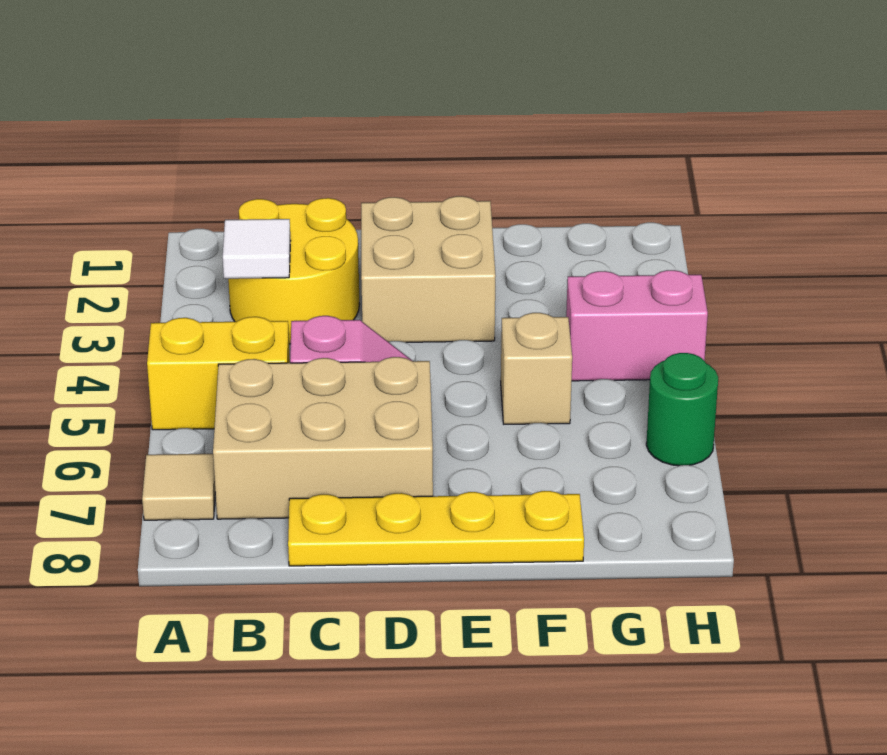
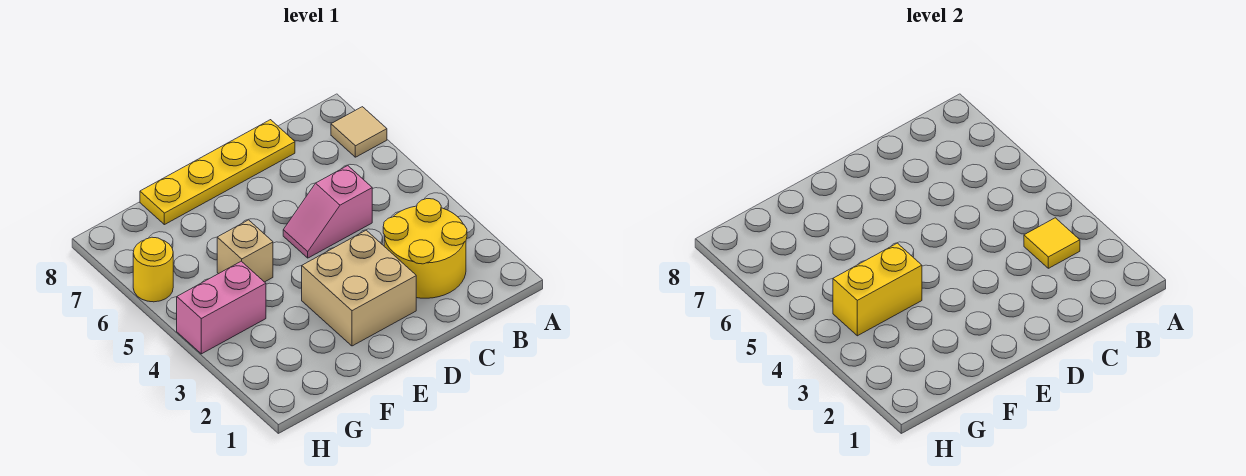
yellow brick A5:B5 level 1 -> yellow brick F4:G4 level 2
white tile B3 level 2 -> yellow tile B3 level 2
tan brick B6:D7 level 1 -> none
green round brick H6 level 1 -> yellow round brick H6 level 1

